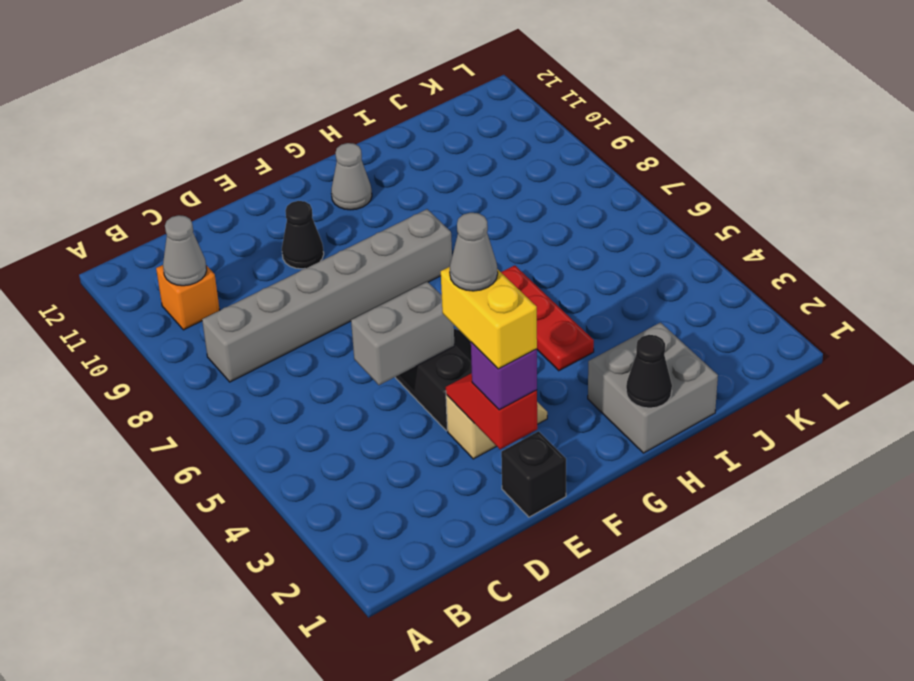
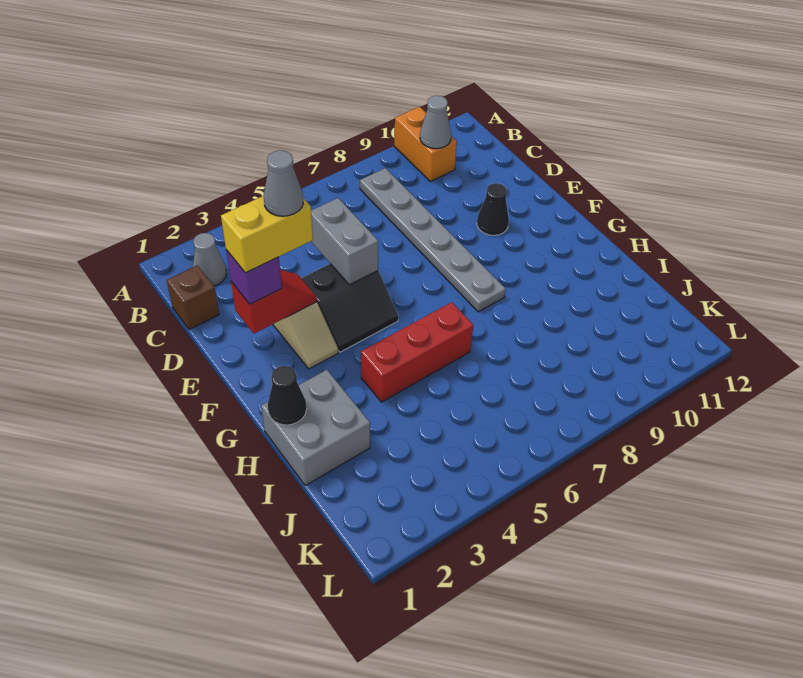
grey brick B8:G8 level 1 -> grey plate B8:G8 level 1
orange brick B10 level 1 -> orange brick A10:B10 level 1
none -> brown brick C1 level 1
black brick E1 level 1 -> none
grey cone G11 level 1 -> grey cone B2 level 1
red plate H4:H6 level 1 -> red brick H4:H6 level 1

